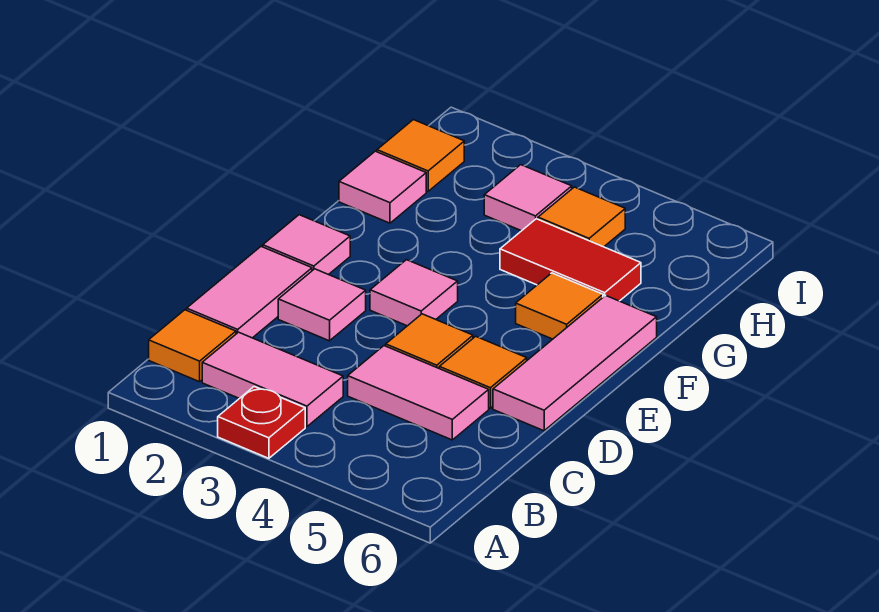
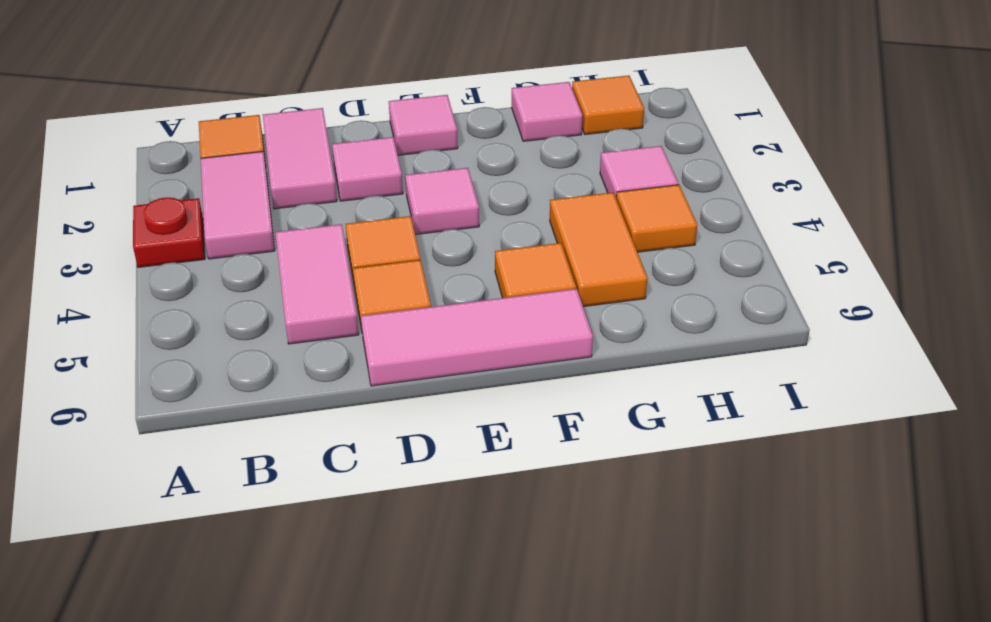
pink tile C1:D1 level 1 -> pink tile C1:C2 level 1
red tile G4:G5 level 1 -> orange tile G4:G5 level 1

